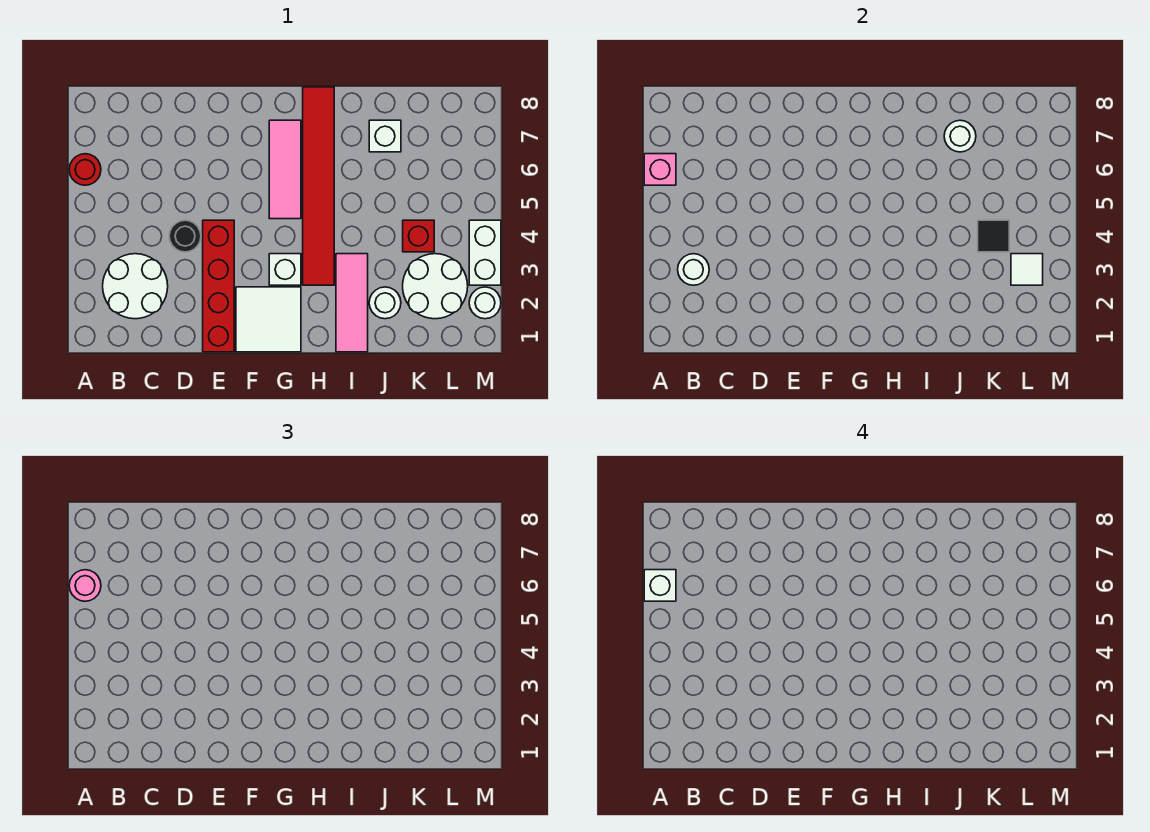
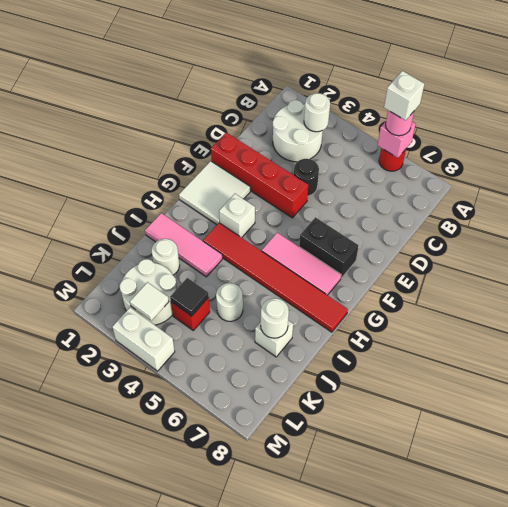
none -> black brick F6:F7 level 1
white round brick M2 level 1 -> white round brick J5 level 1

